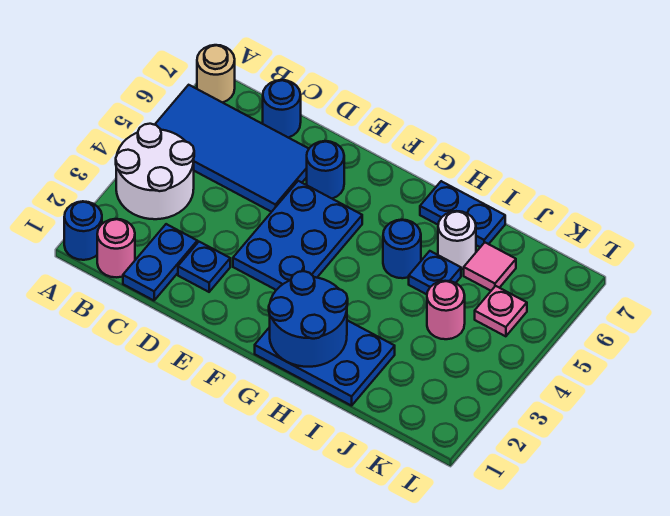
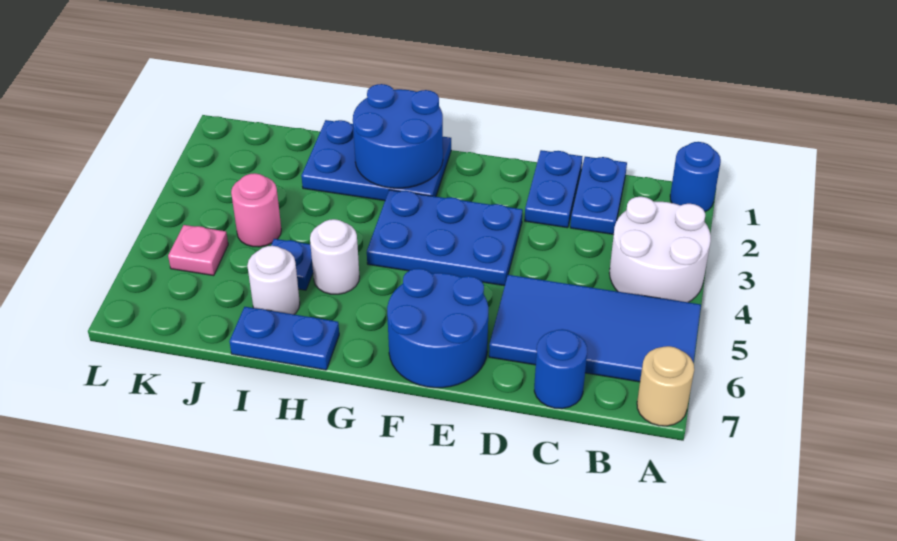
pink round brick B1 level 1 -> none
blue plate D2 level 1 -> blue plate D1:D2 level 1
blue plate E3:F5 level 1 -> blue plate E3:G4 level 1
blue round brick E6 level 1 -> blue round brick E6:F7 level 1
blue round brick H5 level 1 -> white round brick H5 level 1
pink tile J6 level 1 -> none

